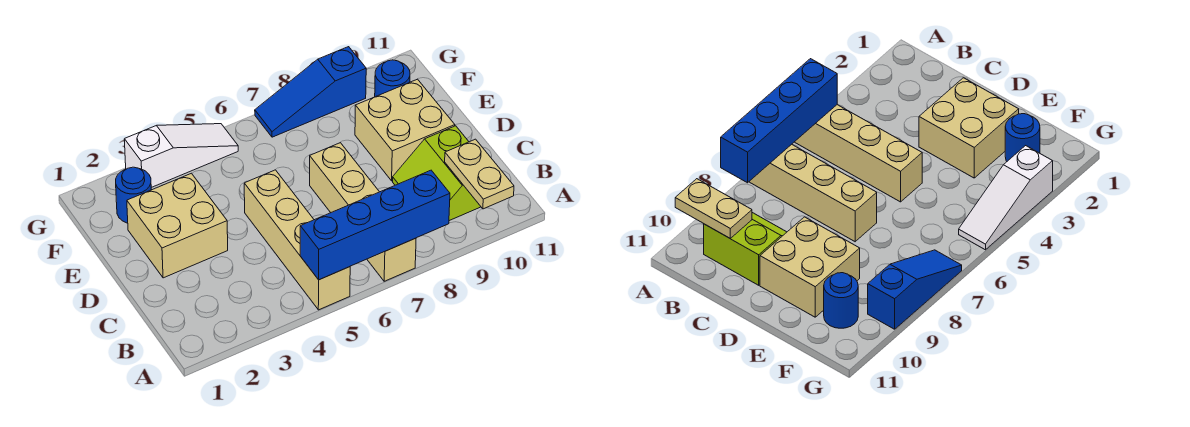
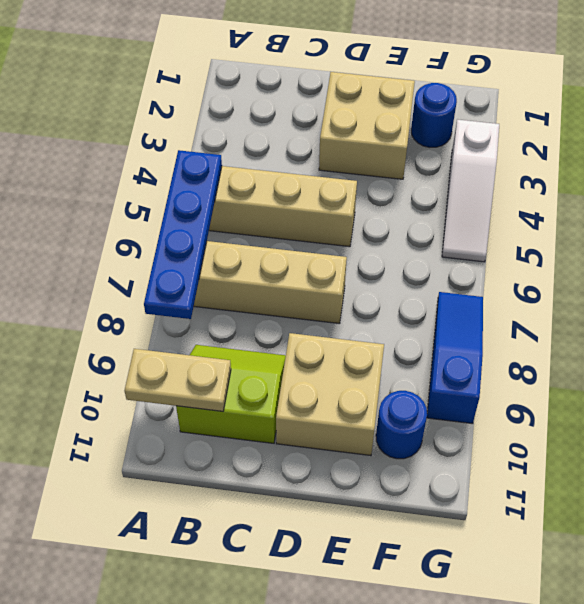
blue brick A5:A8 level 2 -> blue plate A5:A8 level 2

